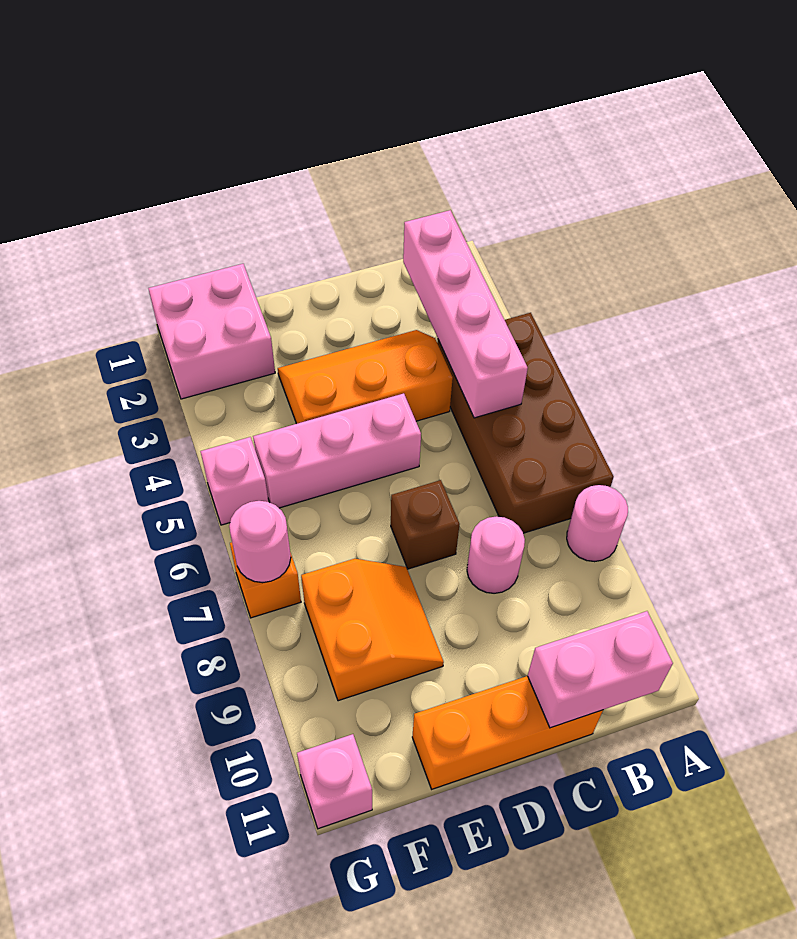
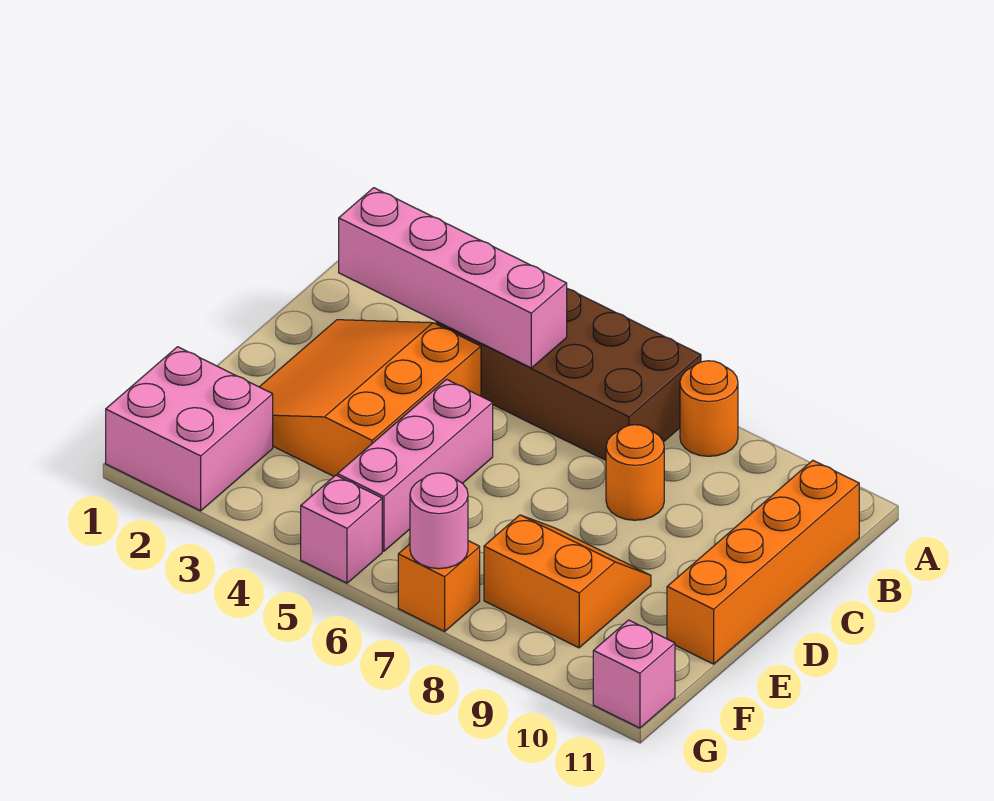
pink round brick A8 level 1 -> orange round brick A8 level 1
pink brick B11:C11 level 2 -> none
orange slope C3:E4 level 1 top 4 -> orange slope C2:E4 level 1 top 4
pink round brick C8 level 1 -> orange round brick C8 level 1
orange brick C11:E11 level 1 -> orange brick B11:E11 level 1
brown brick D7 level 1 -> none

